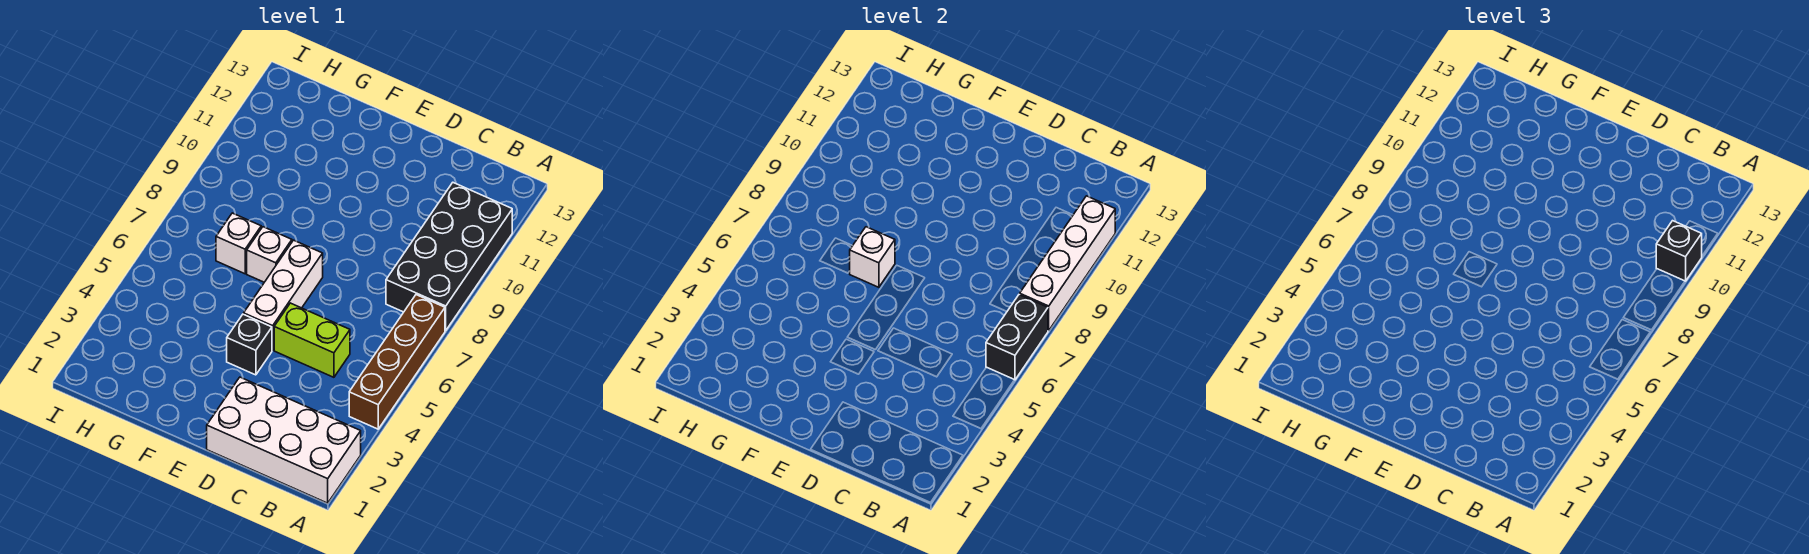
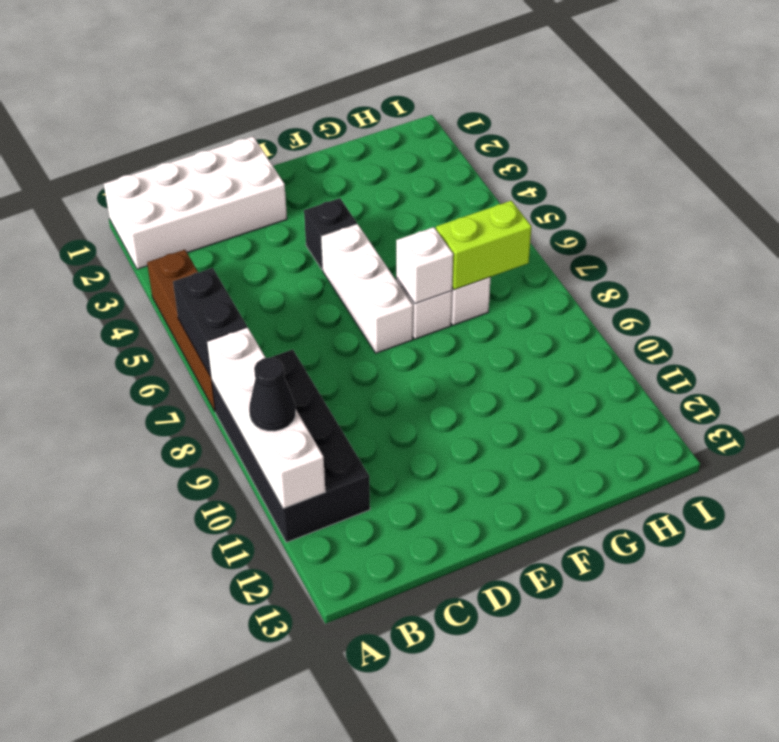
black brick A10 level 3 -> black cone A10 level 3
lime brick C5:D5 level 1 -> lime brick G7:H7 level 2

